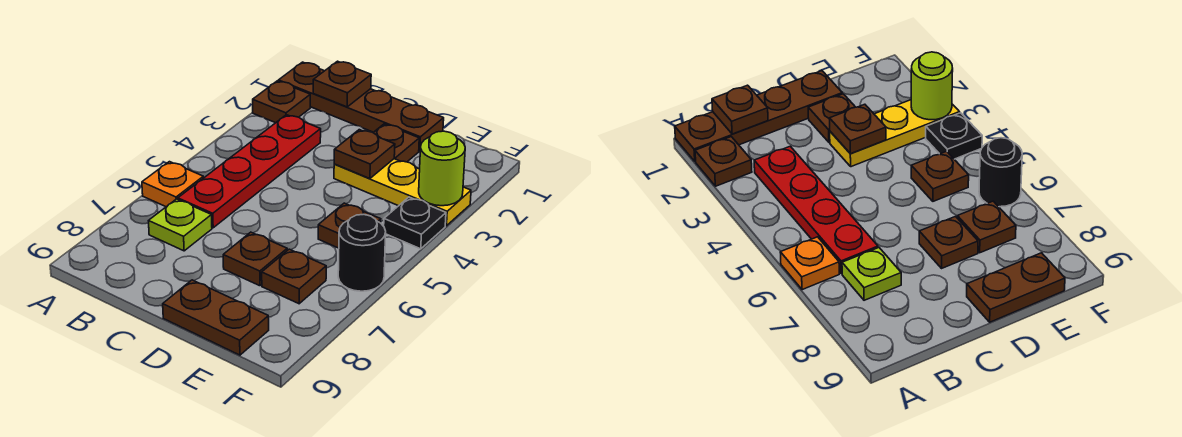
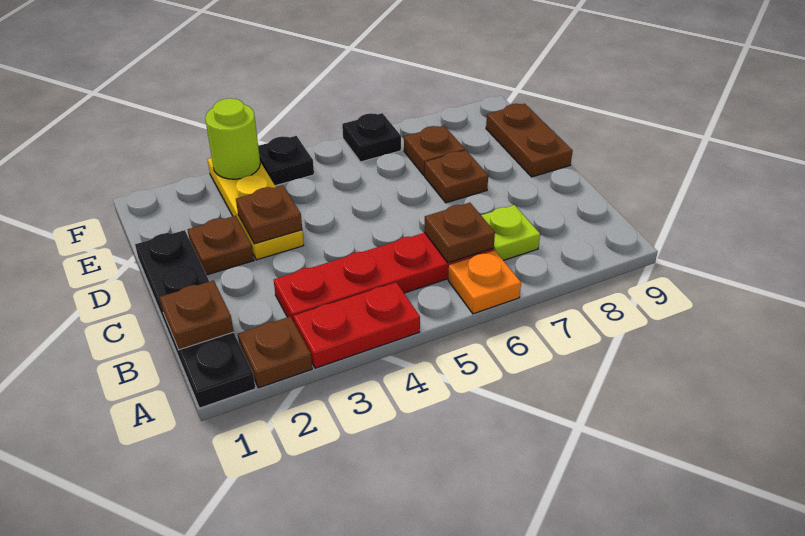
brown plate A1:D1 level 1 -> black plate A1:D1 level 1
none -> red plate A3:A4 level 1
brown plate E5 level 1 -> brown plate B6 level 2
black round brick F6 level 1 -> black plate F6 level 1

